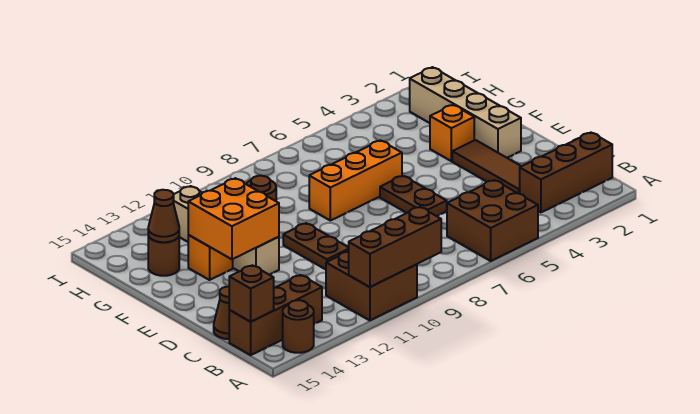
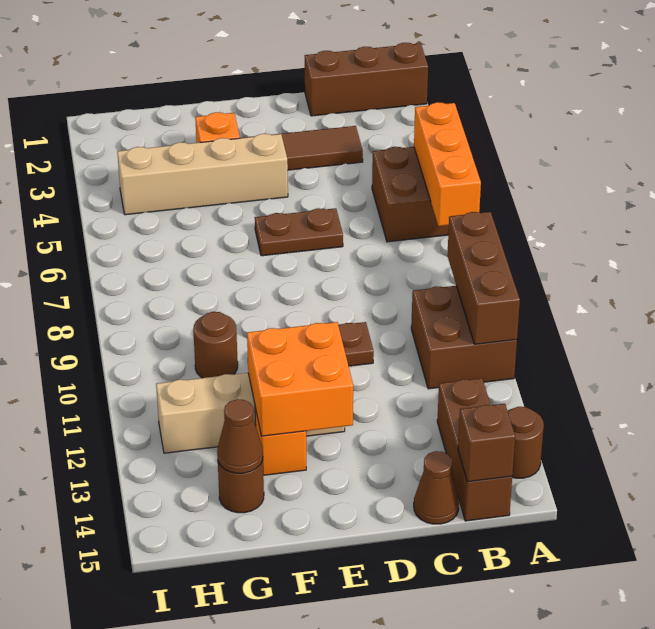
brown brick B1:B3 level 1 -> brown brick A1:C1 level 1
tan brick E2:H2 level 1 -> tan brick E4:H4 level 1
orange brick F6:F8 level 1 -> orange brick A5:A7 level 2

